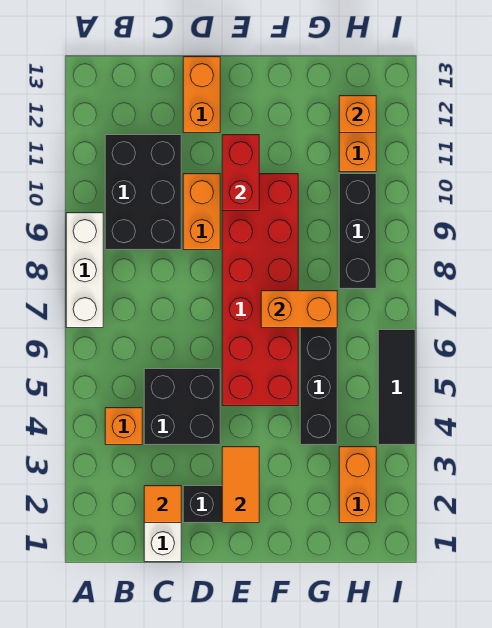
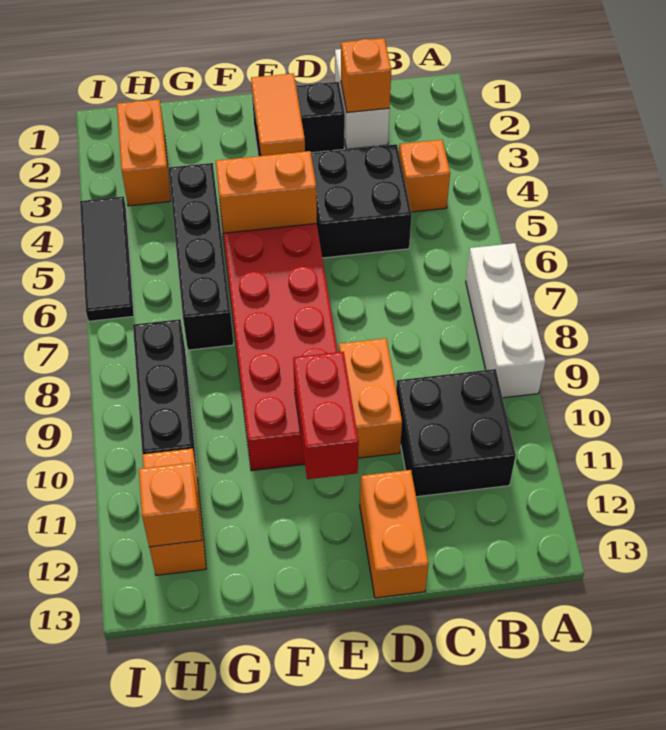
black brick B9:C11 level 1 -> black brick B10:C11 level 1
orange tile C2 level 2 -> orange brick C2 level 2
orange brick F7:G7 level 2 -> orange brick E5:F5 level 2

